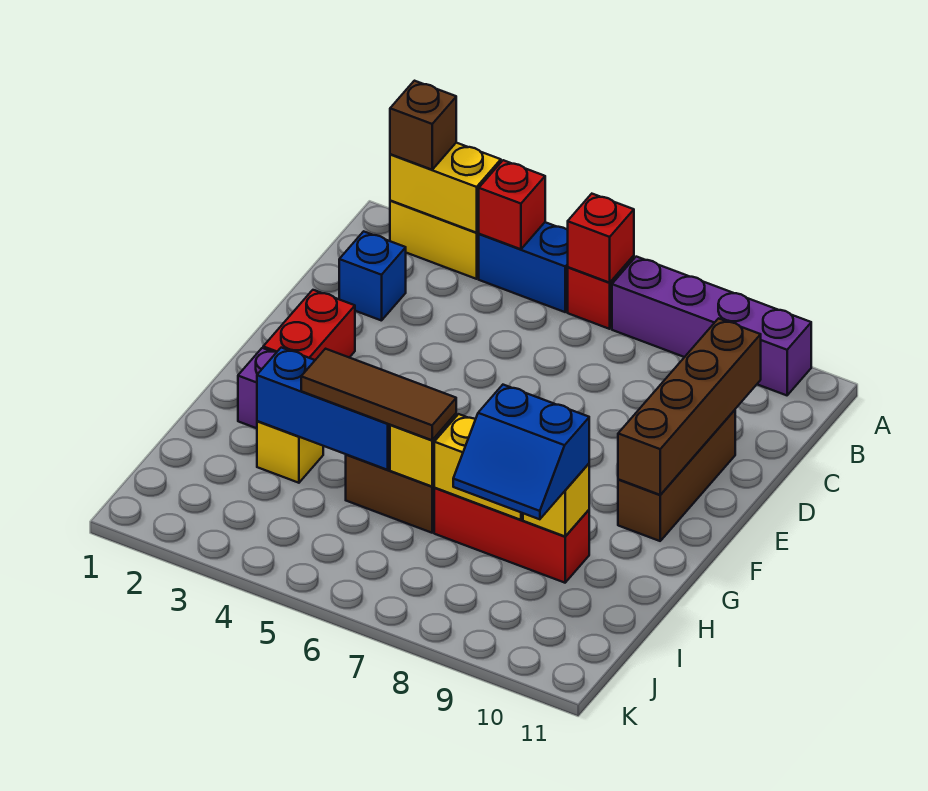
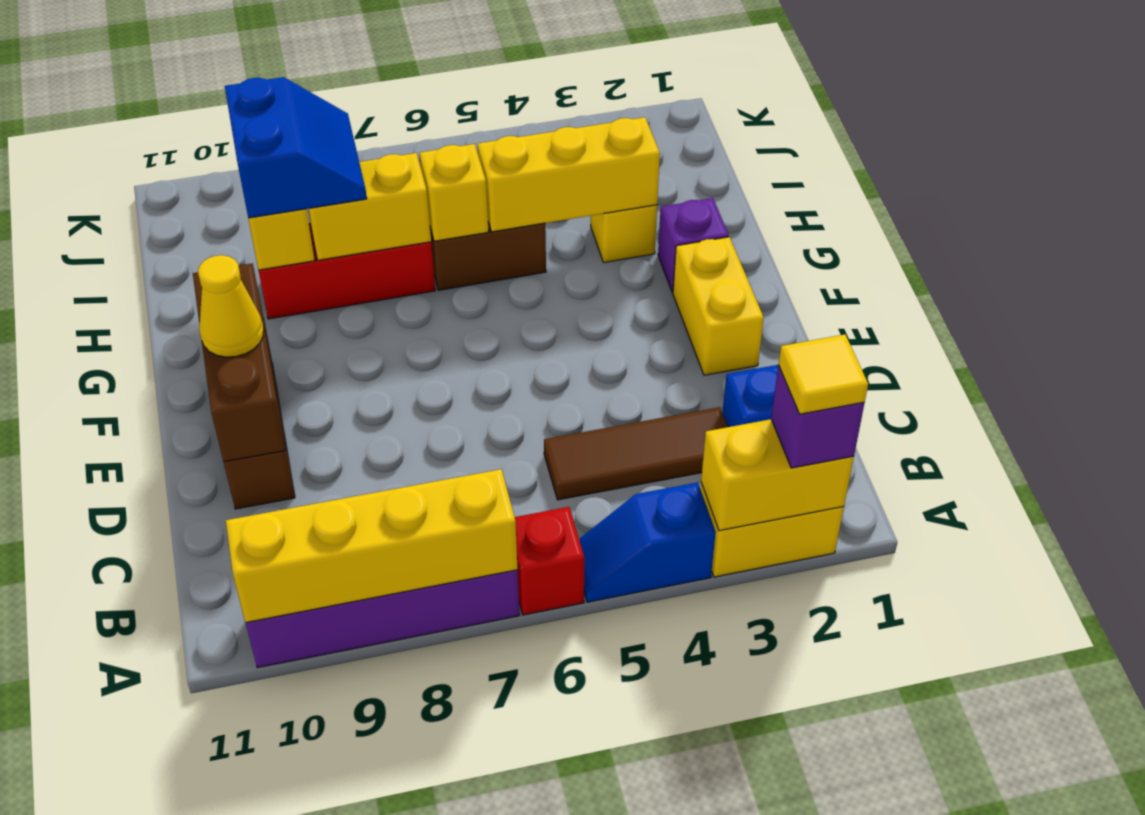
brown brick A2 level 3 -> purple brick A2 level 3
none -> yellow tile A2 level 4
blue brick A4:A5 level 1 -> blue slope A4:A5 level 1 top 4
red brick A4 level 2 -> none
red brick A6 level 2 -> none
none -> yellow brick A7:A10 level 2
brown brick C10:F10 level 2 -> brown brick D10:F10 level 2
red brick E2:F2 level 1 -> yellow brick E2:F2 level 1
none -> yellow cone E10 level 3
blue brick H3:H5 level 2 -> yellow brick H3:H5 level 2
brown tile H4:H6 level 3 -> brown tile C3:C5 level 1
blue slope H8:I9 level 3 top H -> blue slope H8:I9 level 3 top 9

